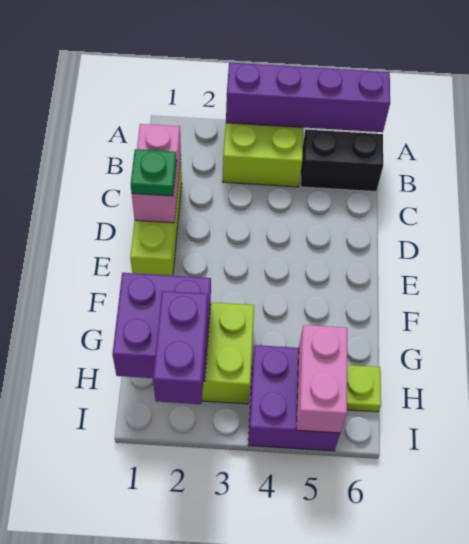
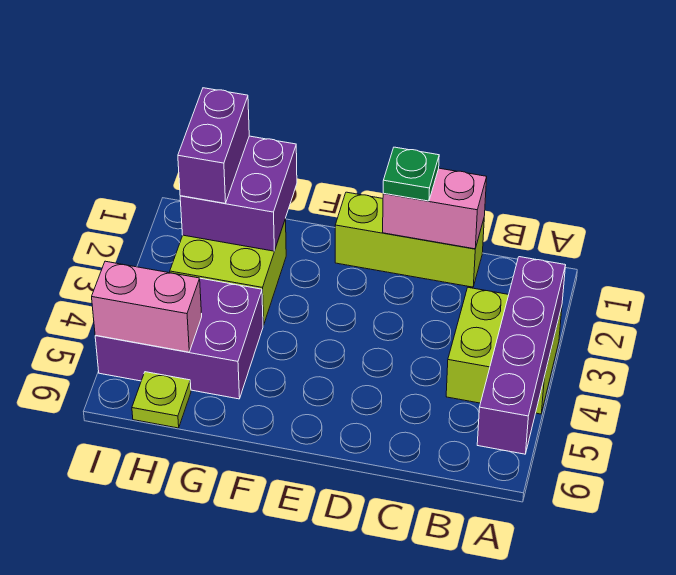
black brick B5:B6 level 1 -> none
purple brick H2:I2 level 3 -> purple brick H1:H2 level 3
purple brick H4:I5 level 1 -> purple brick G4:I5 level 1

